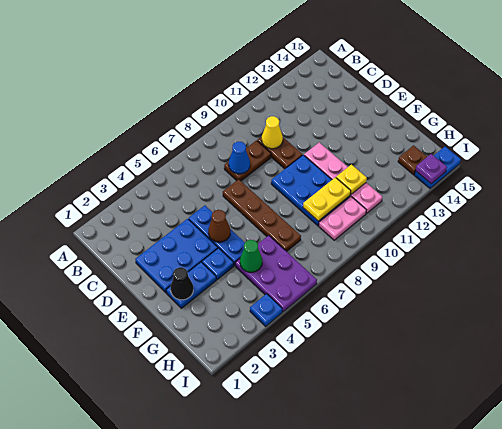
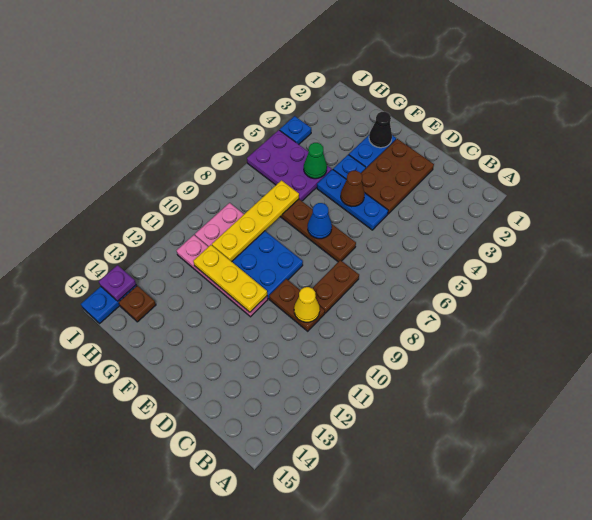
blue cone C8 level 2 -> blue cone E7 level 2
blue plate D2:E4 level 1 -> brown plate D2:E4 level 1
yellow plate G9:G10 level 2 -> yellow plate G7:G10 level 2
yellow plate G11 level 2 -> yellow plate E11:G11 level 2

